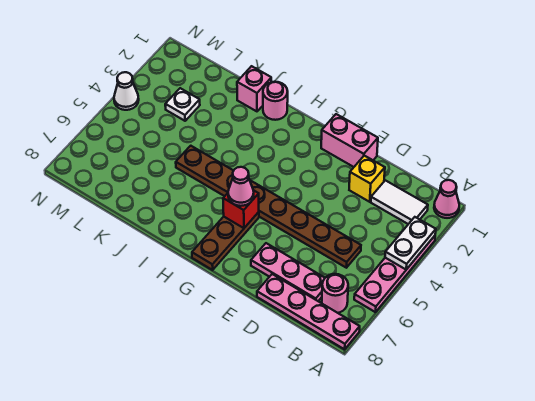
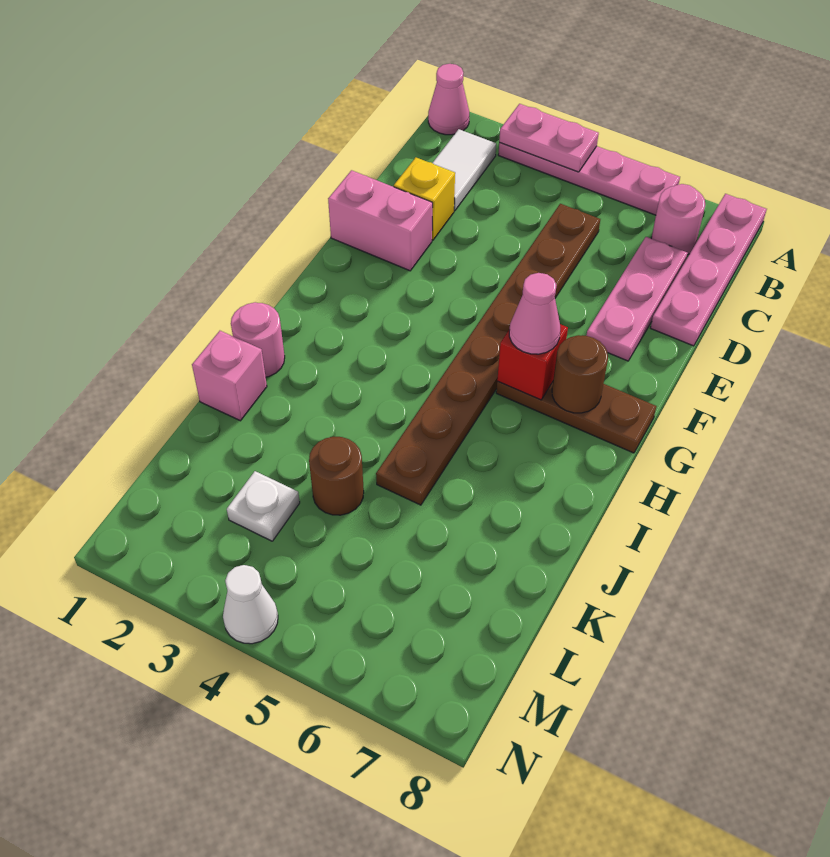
white plate A3:A4 level 2 -> pink plate A3:A4 level 2
pink brick E1:F1 level 1 -> pink brick E1:E2 level 1
none -> brown round brick G7 level 2
none -> brown round brick K4 level 1

